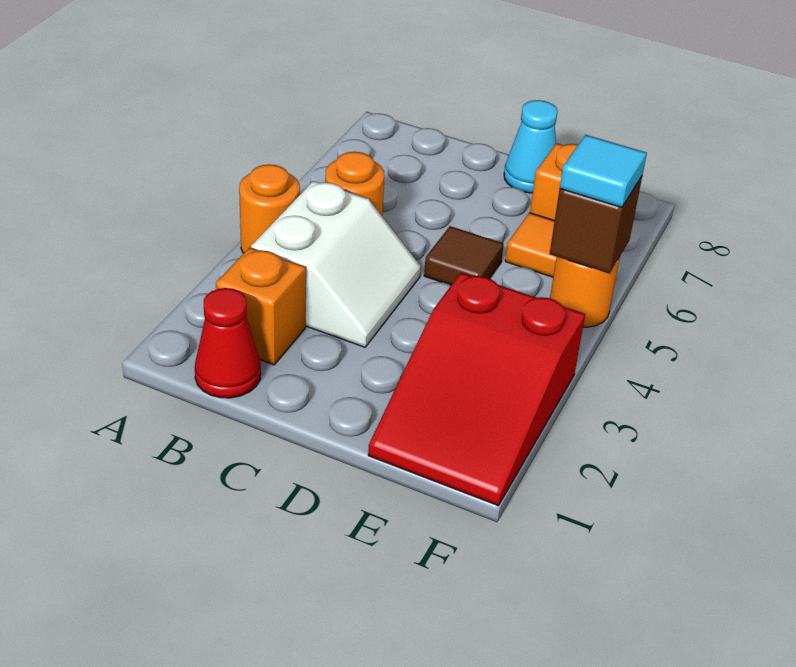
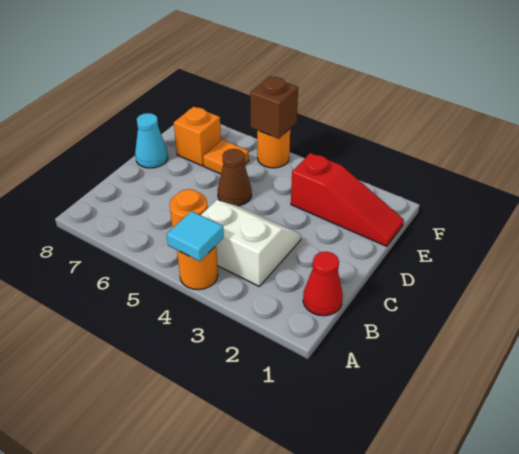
orange brick B2 level 1 -> none
brown tile D5 level 1 -> brown cone D5 level 1
red slope E1:F3 level 1 top 3 -> red slope E1:E3 level 1 top 3
cyan tile F5 level 3 -> cyan tile A4 level 2

